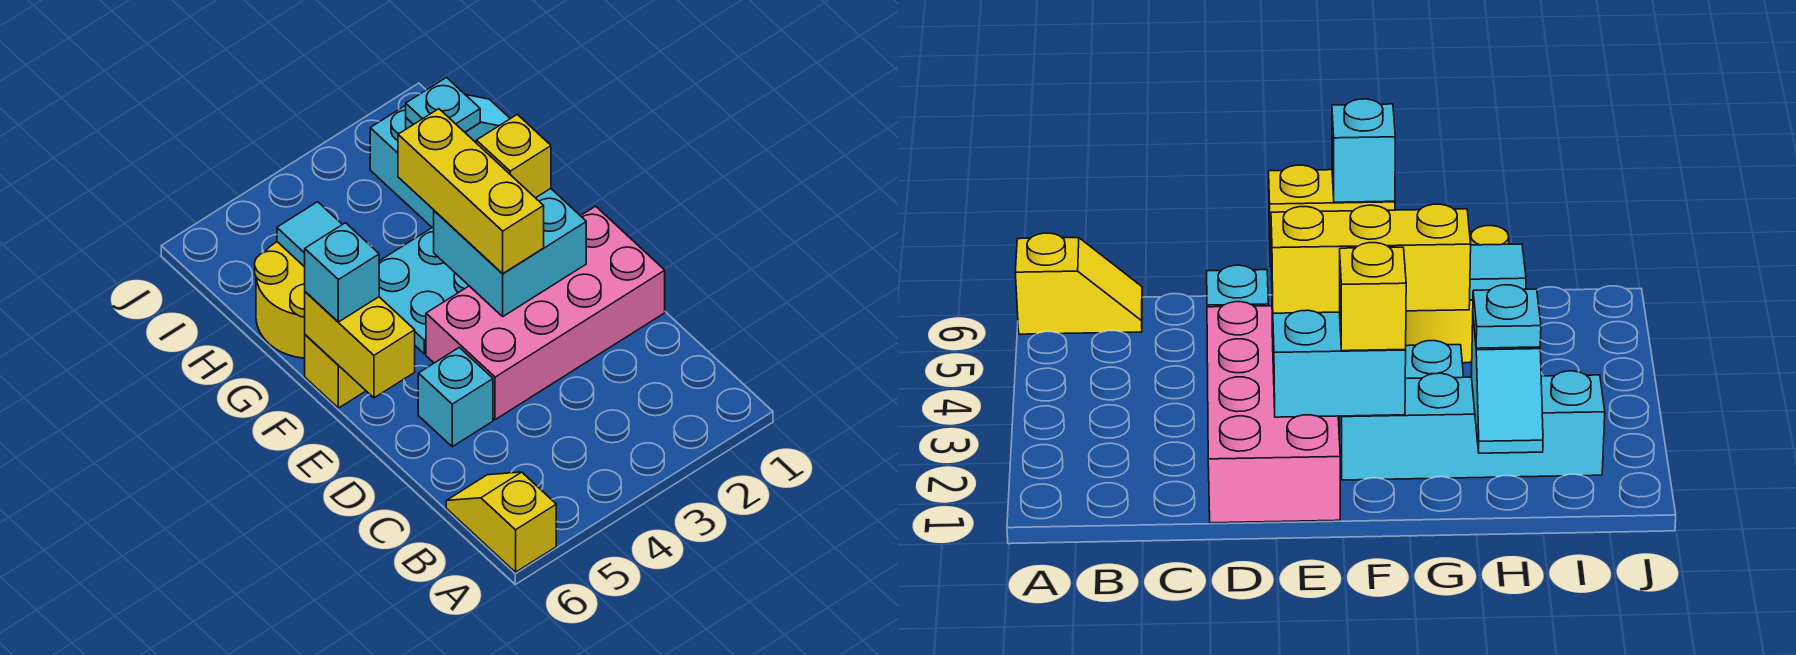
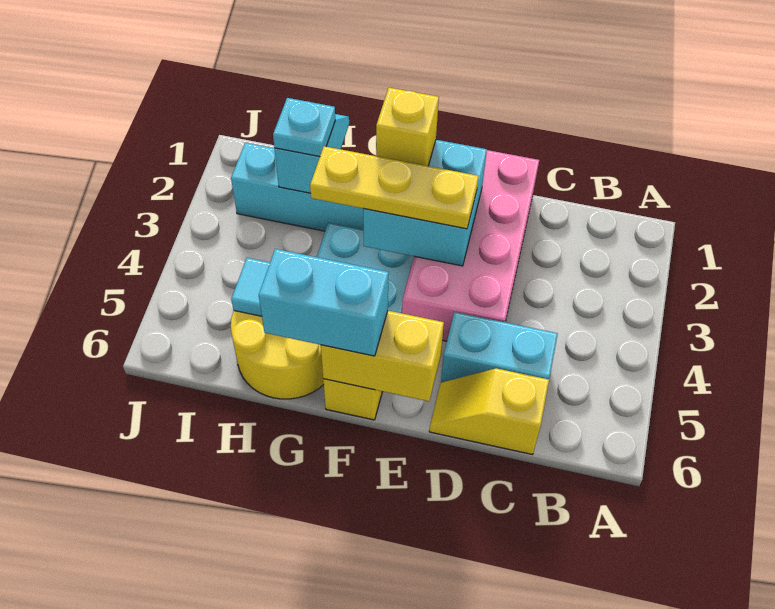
yellow slope A6:B6 level 1 top A -> yellow slope C6:D6 level 1 top C
cyan brick D5 level 1 -> cyan brick C5:D5 level 1
yellow brick E3:G3 level 3 -> yellow plate E3:G3 level 3
cyan brick F6 level 3 -> cyan brick F6:G6 level 3

